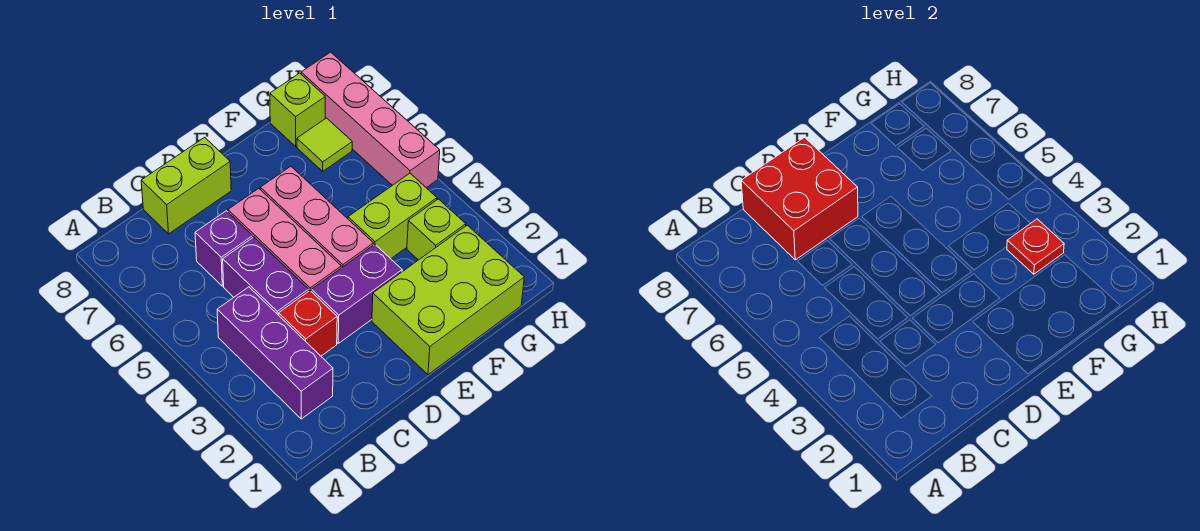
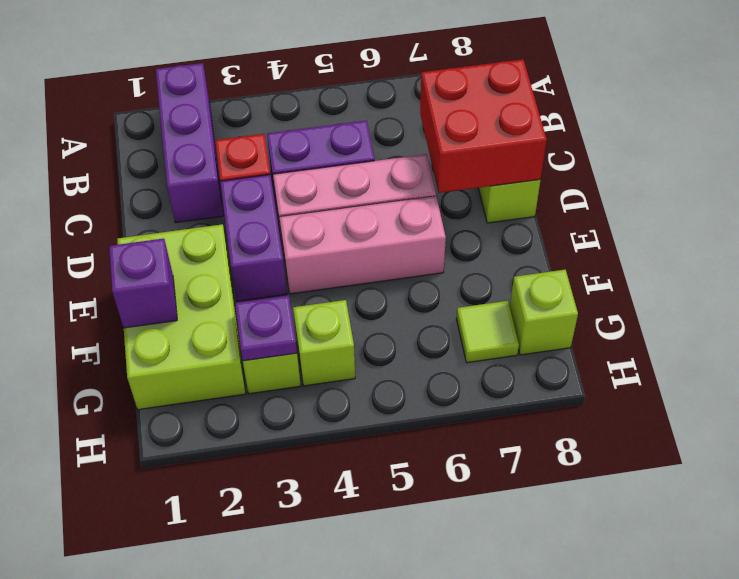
purple brick B2:B4 level 1 -> purple brick A2:C2 level 1
purple brick C6 level 1 -> purple brick F1 level 2
lime brick F4:G4 level 1 -> lime brick G4 level 1
red plate G3 level 2 -> purple plate G3 level 2
pink brick H5:H8 level 1 -> none

